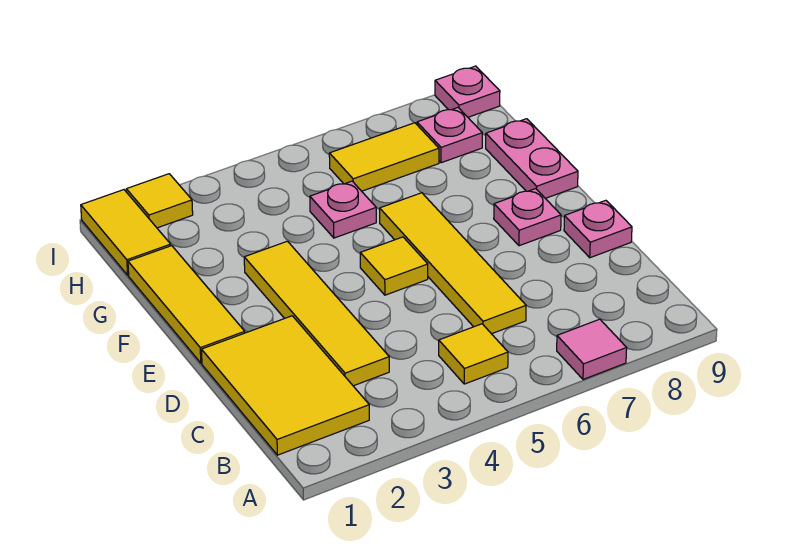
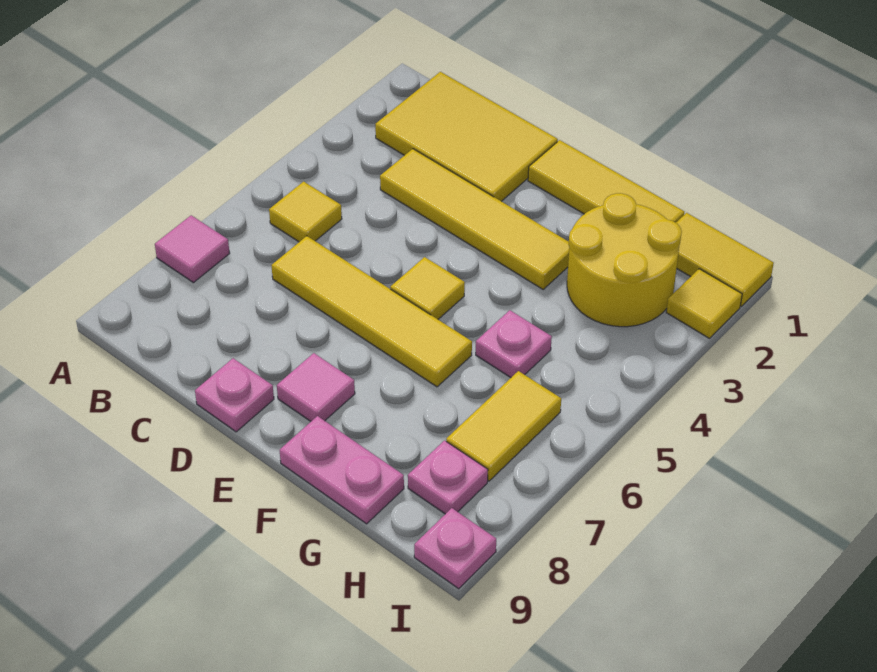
pink plate E8 level 1 -> pink tile E8 level 1
none -> yellow round brick G2:H3 level 1

